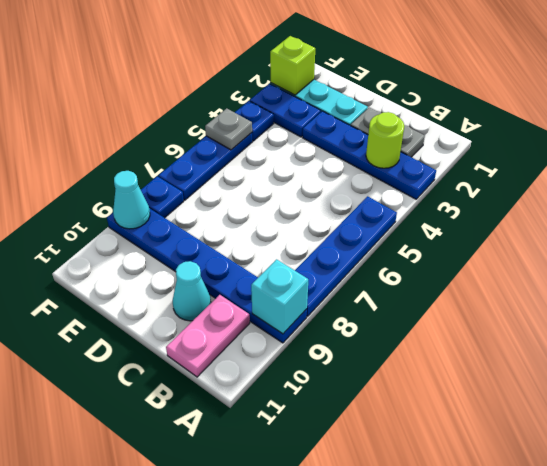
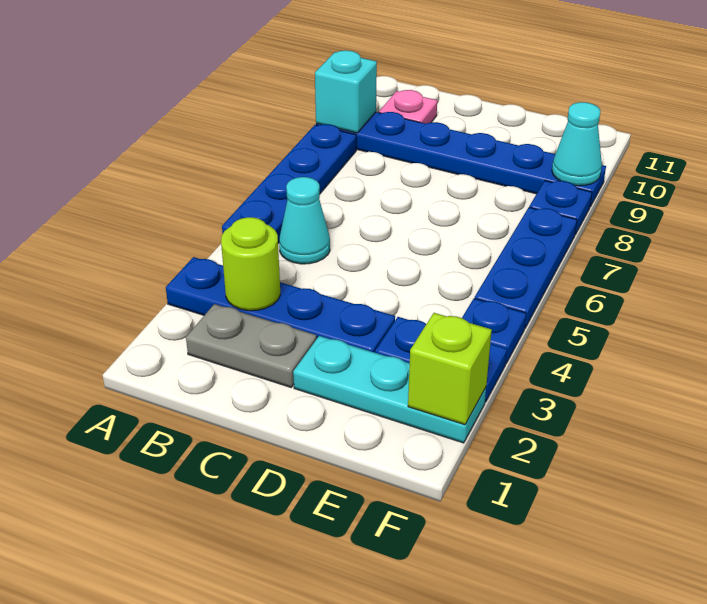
pink plate B10:B11 level 1 -> pink plate B10 level 1
cyan cone C10 level 1 -> cyan cone B5 level 1
grey plate F5 level 2 -> none

